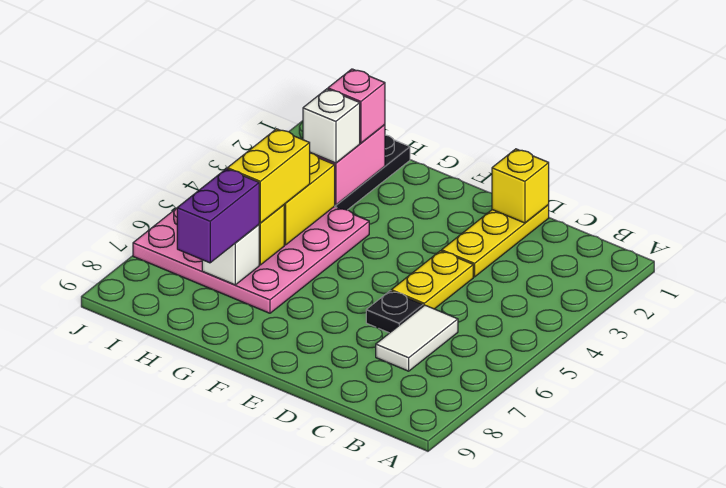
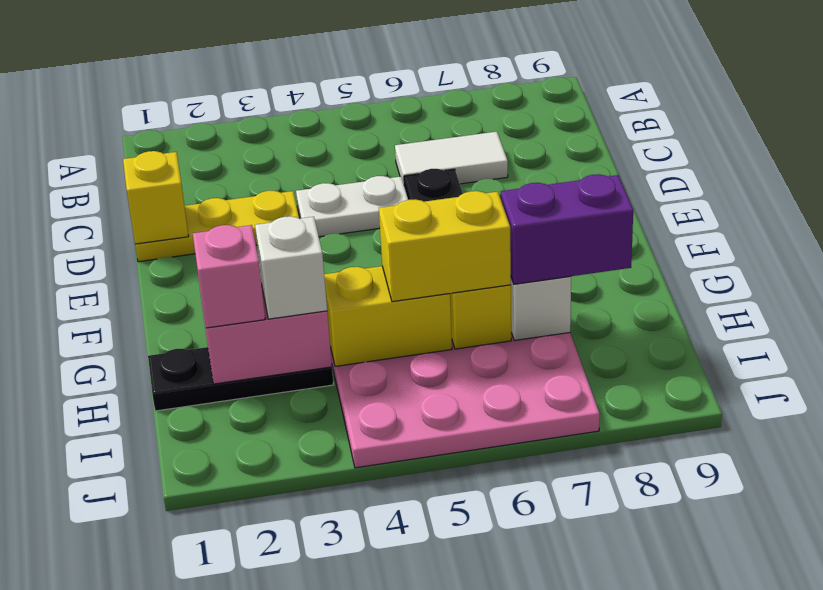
yellow plate D4:D5 level 1 -> white plate D4:D5 level 1

